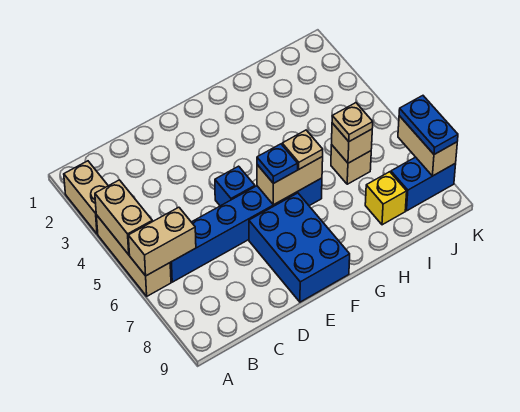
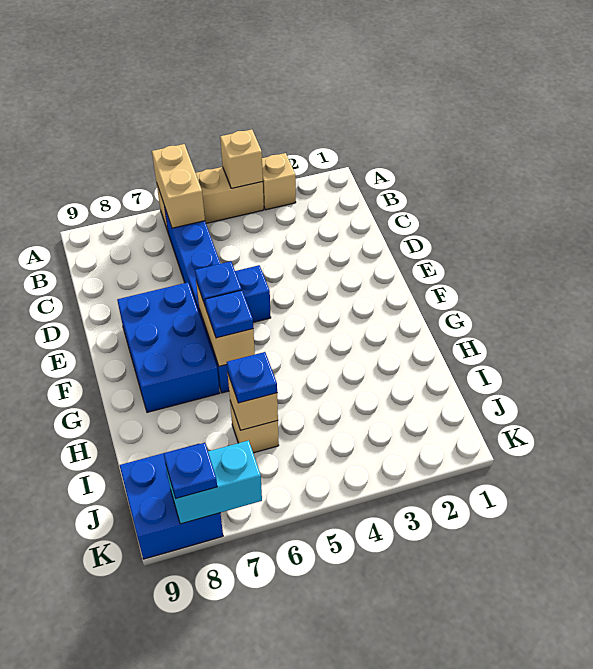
tan brick A2:A3 level 1 -> tan brick A3 level 1
tan brick A4:A5 level 2 -> tan brick A4 level 2
blue brick E7:F9 level 1 -> blue brick E7:G8 level 1
tan plate G6 level 3 -> blue plate G6 level 3
tan plate I6 level 3 -> blue plate I6 level 3
yellow brick I8 level 1 -> none
blue brick J8:K8 level 1 -> blue brick J8:K9 level 1
tan brick K7:K8 level 2 -> cyan brick K7:K8 level 2
blue plate K7:K8 level 3 -> blue plate K8 level 3

